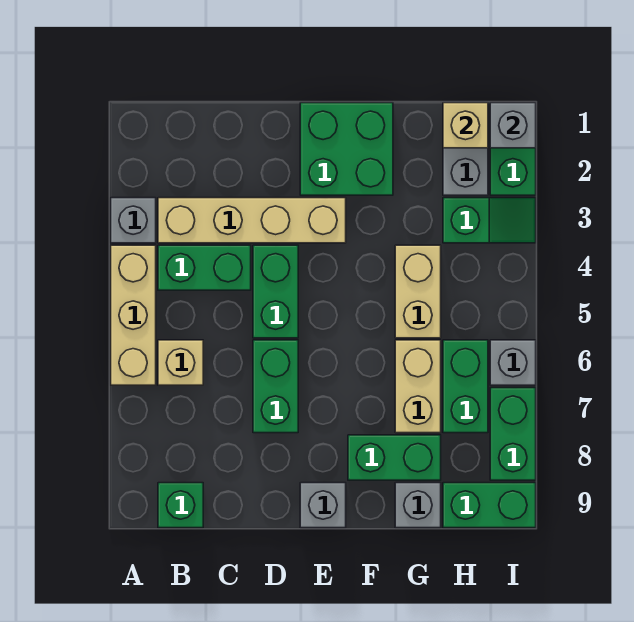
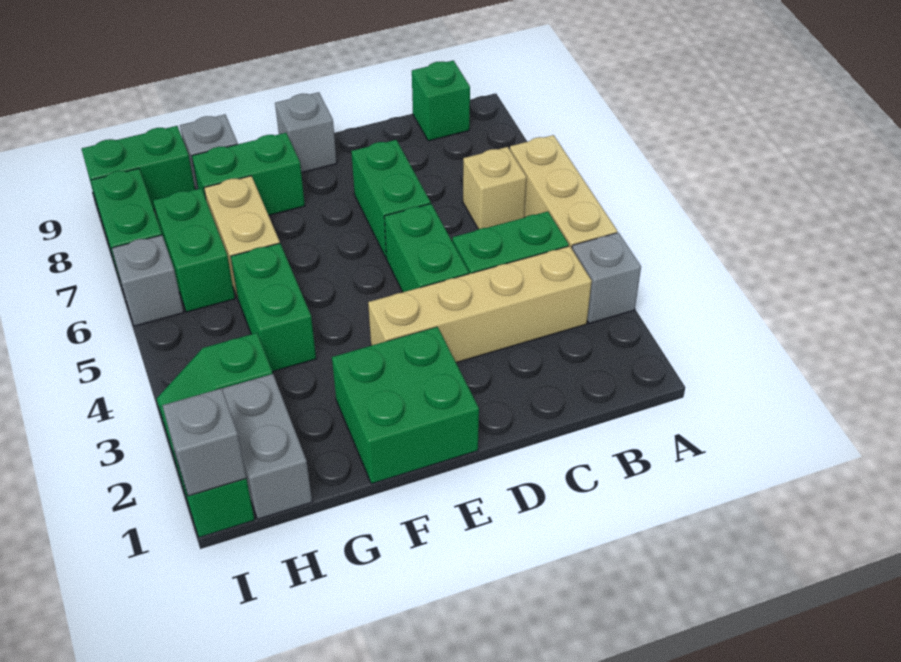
tan brick G4:G5 level 1 -> green brick G4:G5 level 1
tan brick H1 level 2 -> none

